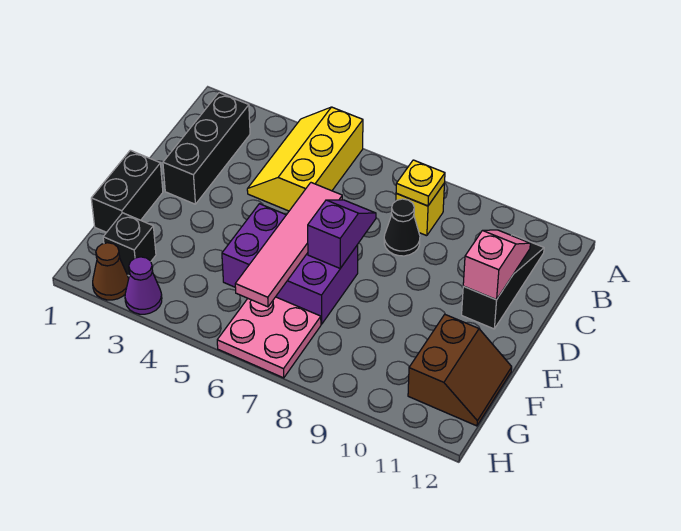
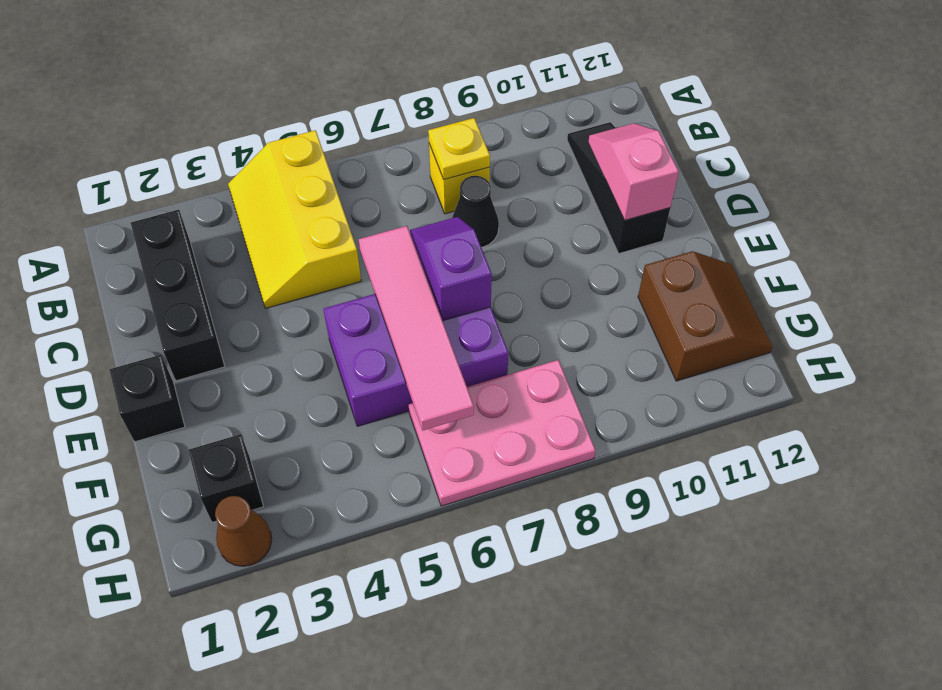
black brick E1:F1 level 1 -> black brick E1 level 1
pink plate G6:H7 level 1 -> pink plate G6:H8 level 1
purple cone H3 level 1 -> none

